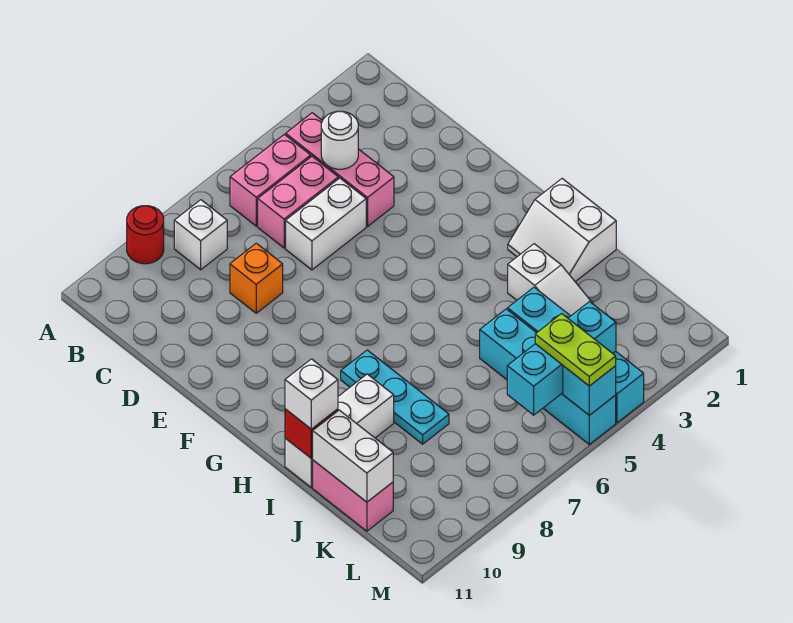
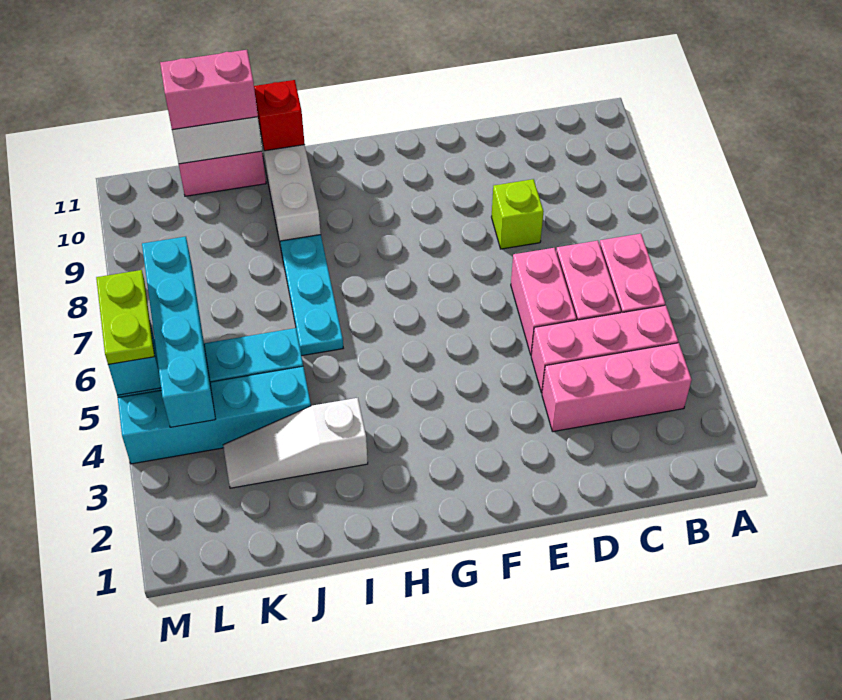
red round brick A9 level 1 -> none
none -> pink brick B3:D3 level 1
white brick B8 level 1 -> none
white round brick C4 level 2 -> none
white brick D5:D6 level 1 -> pink brick D5:D6 level 1
orange brick D8 level 1 -> lime brick D8 level 1
white slope H1:I2 level 1 top 1 -> none
cyan plate H8:J8 level 1 -> cyan plate I6:I8 level 1
white brick I11 level 3 -> none
none -> pink brick J11:K11 level 3
cyan brick L4:L6 level 2 -> cyan brick L4:L7 level 2
lime plate L5:M5 level 3 -> lime plate M5:M6 level 3

